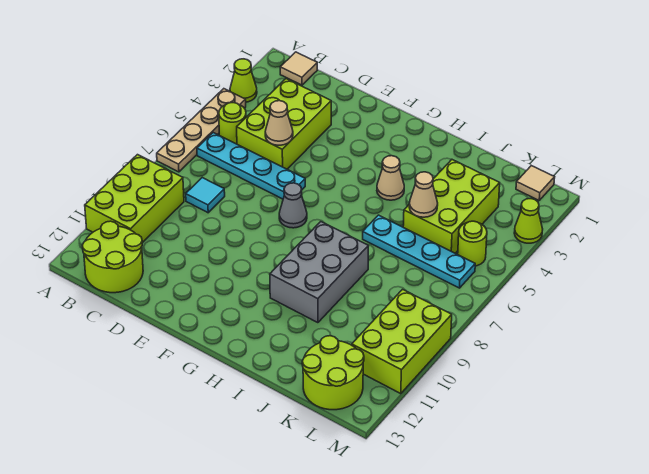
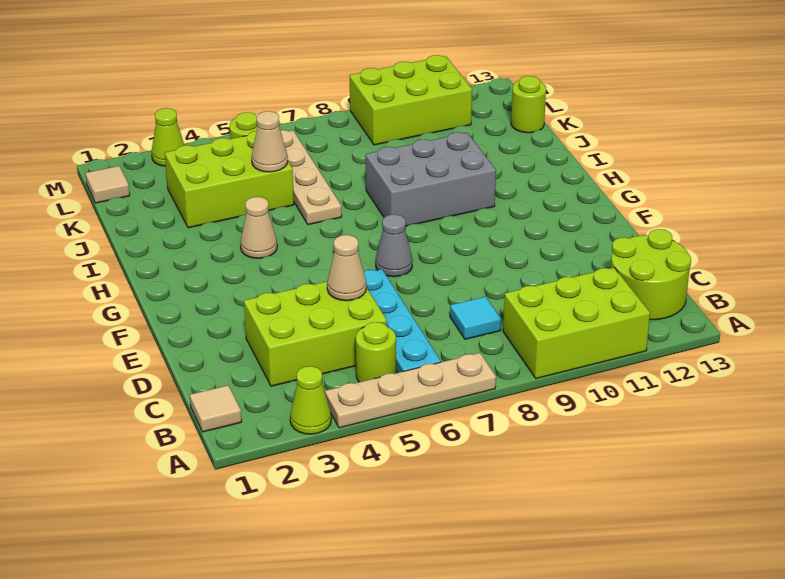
cyan plate I6:L6 level 1 -> tan plate I6:L6 level 1
lime round brick K12:L13 level 1 -> lime round brick K13 level 1

